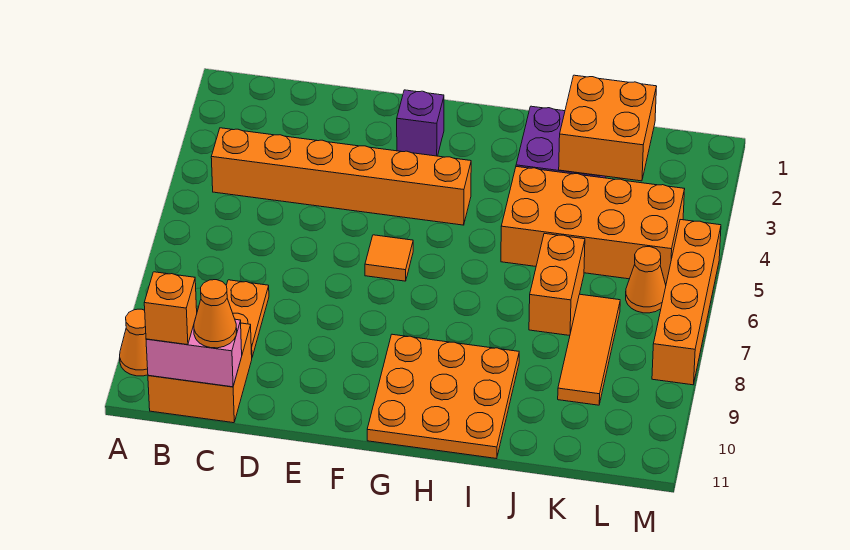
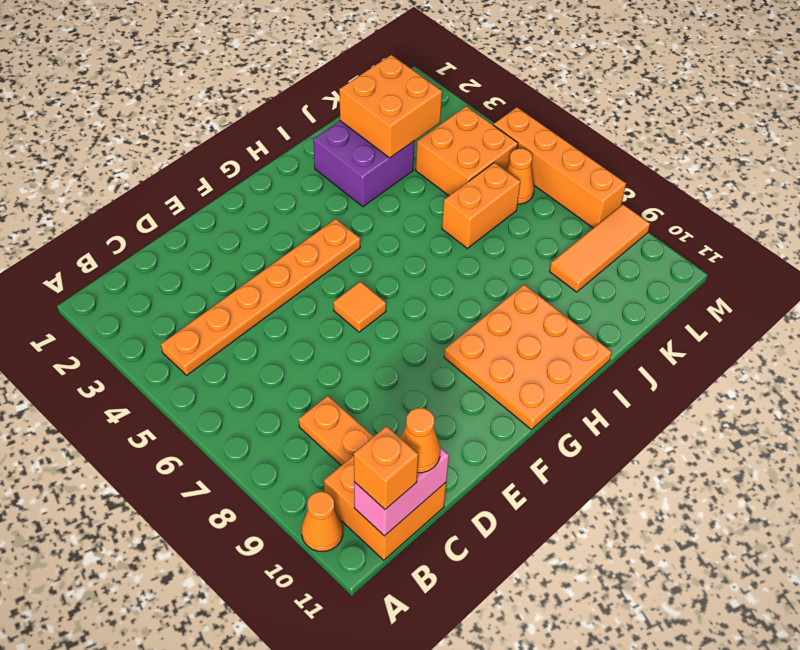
orange brick B4:G4 level 1 -> orange plate B4:G4 level 1
purple brick F2 level 1 -> none
orange brick I4:L5 level 1 -> orange brick K4:L5 level 1
orange brick J6:J7 level 1 -> orange brick J6:K6 level 1
orange tile K7:K9 level 1 -> orange tile K9:M9 level 1

